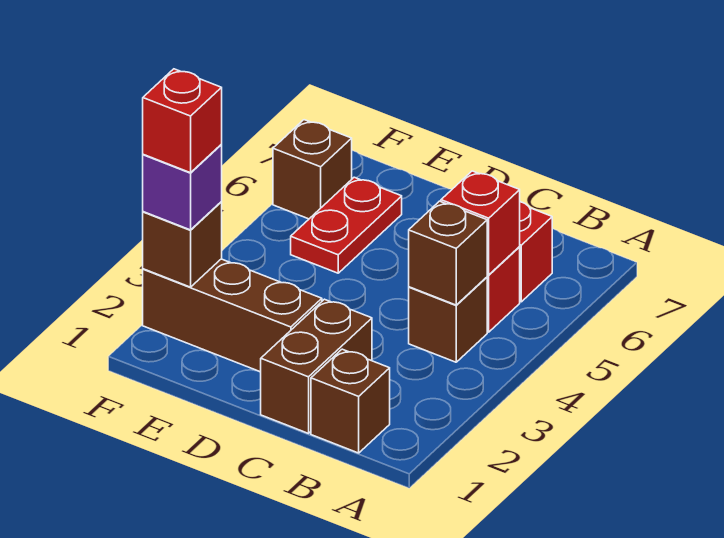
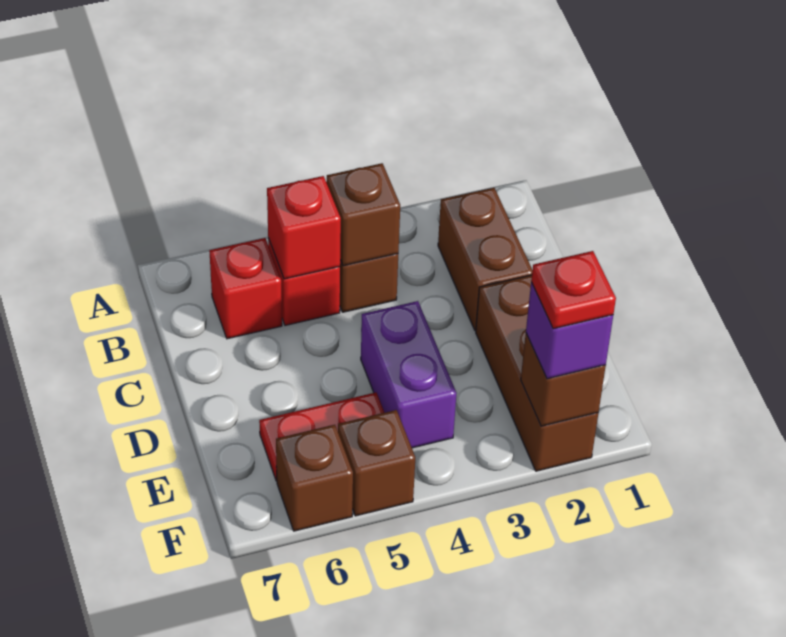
brown brick B1 level 1 -> brown brick F5 level 1
brown brick C1:C2 level 1 -> brown brick B2:C2 level 1
none -> purple brick D4:E4 level 1
red brick F2 level 4 -> red plate F2 level 4

